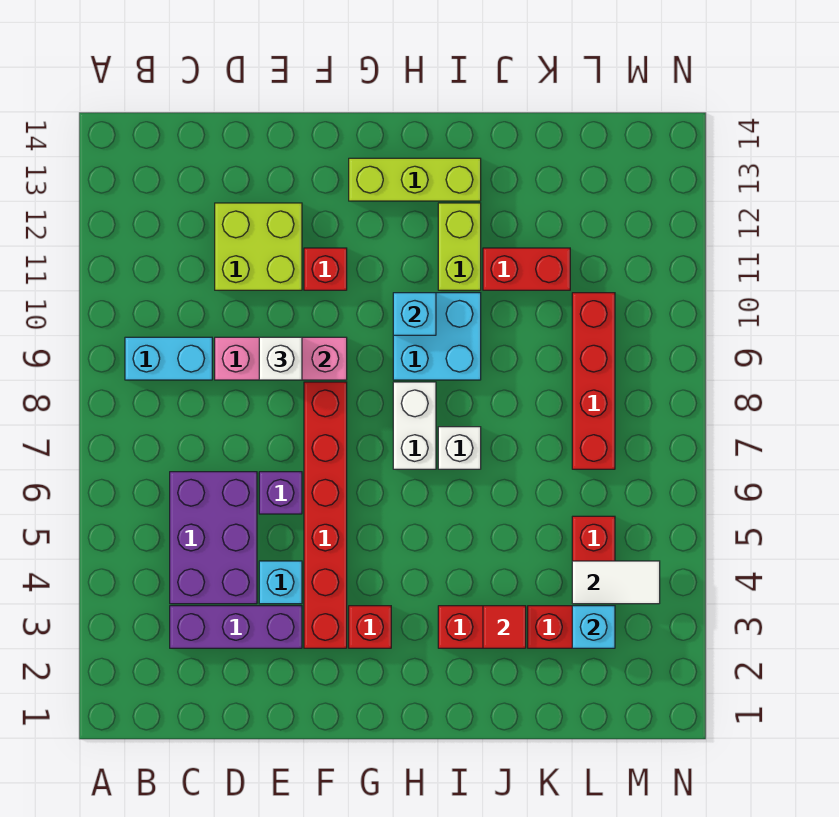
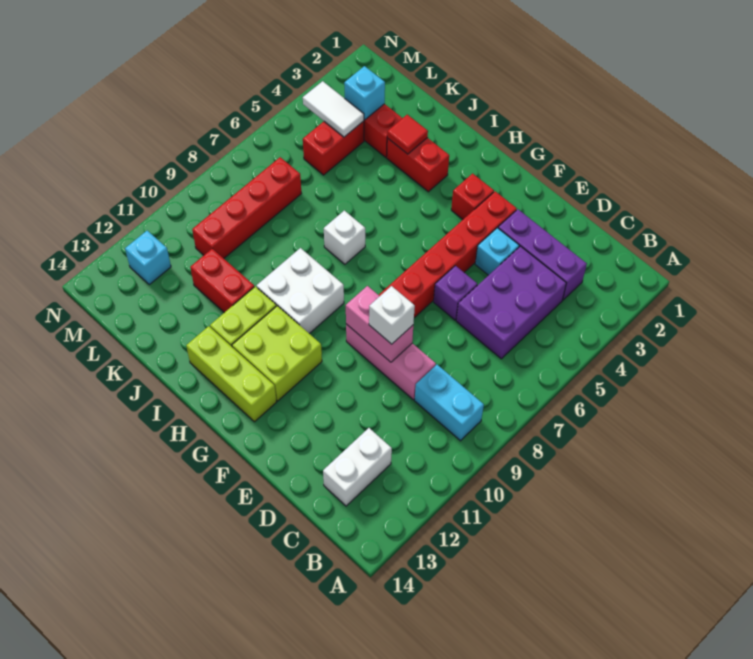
lime brick D11:E12 level 1 -> lime brick G11:H12 level 1
red brick F11 level 1 -> none
white brick H7:H8 level 1 -> white brick C12:C13 level 1
cyan brick H9:I10 level 1 -> white brick H9:I10 level 1
cyan brick H10 level 2 -> cyan brick M12 level 1

